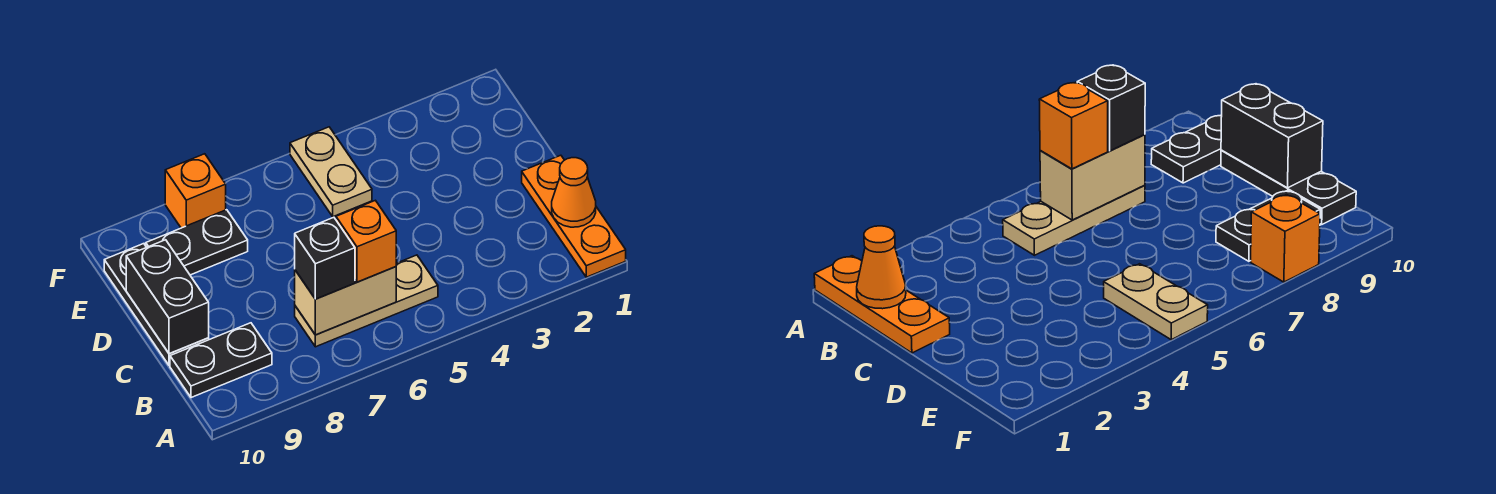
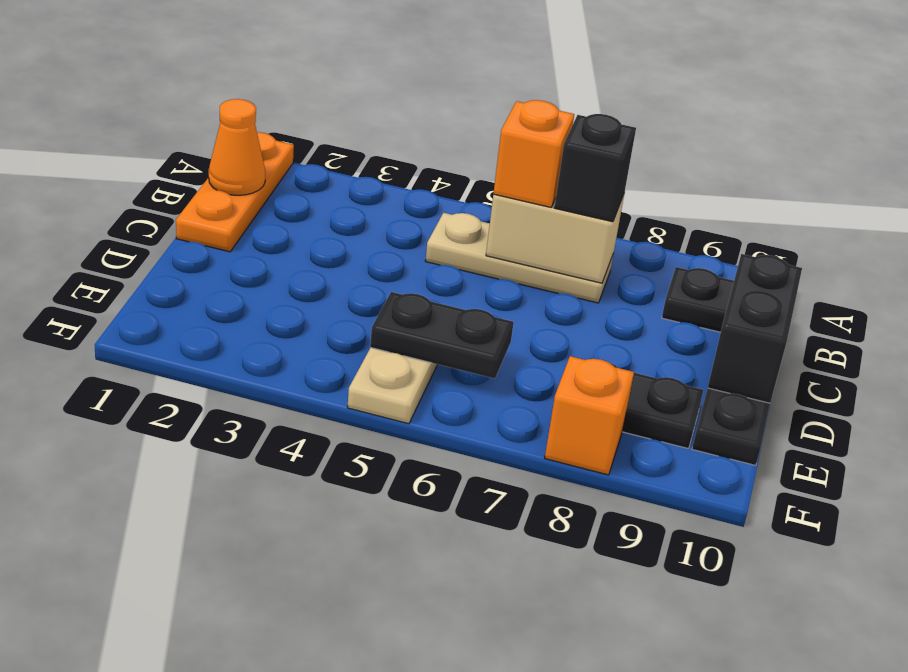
none -> black plate E5:E6 level 2

